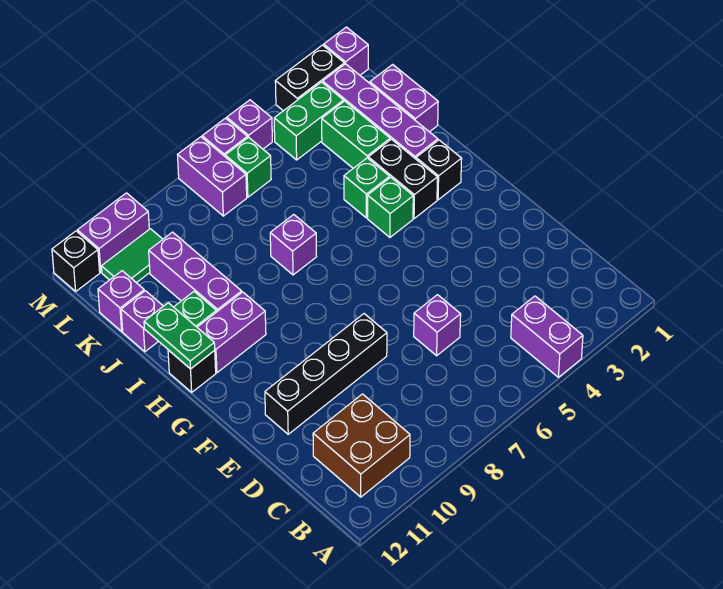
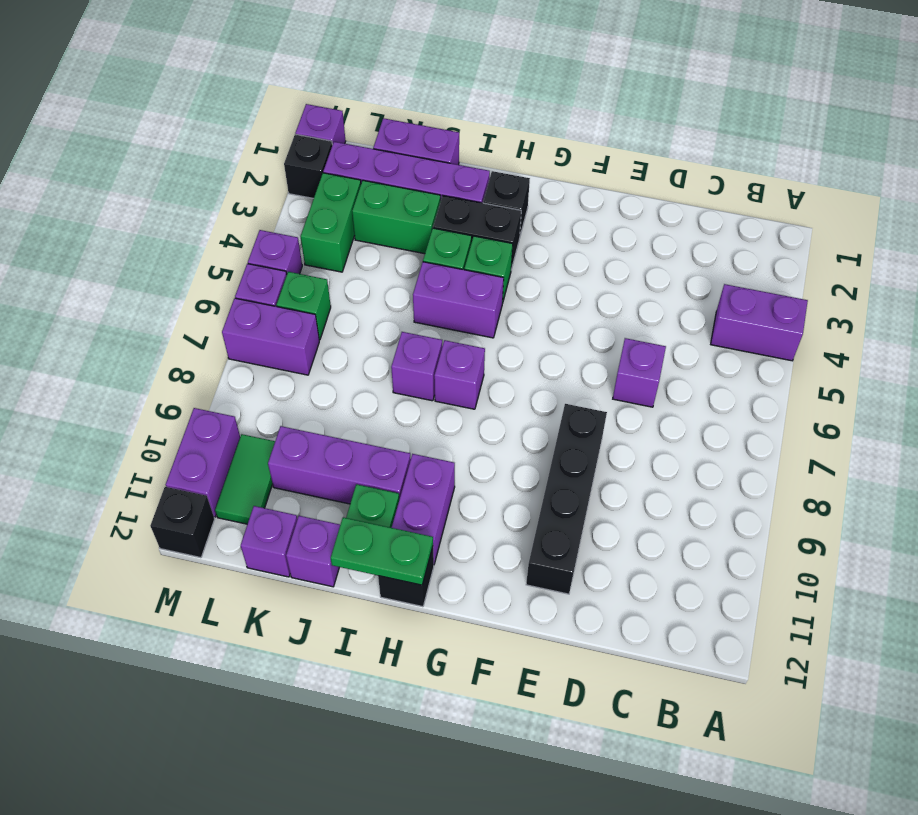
brown brick B10:C11 level 1 -> none
none -> purple brick H5:I5 level 1
none -> purple brick H7 level 1
black brick M2:M3 level 1 -> black brick M2 level 1

